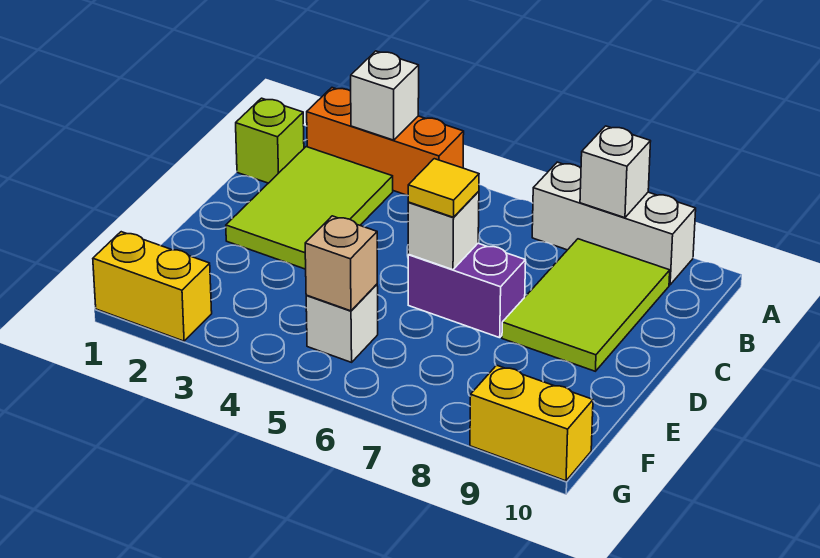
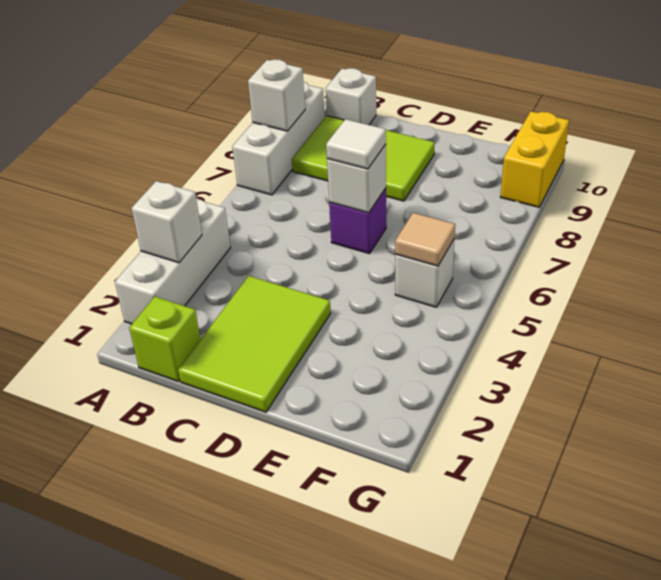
orange brick A2:A4 level 1 -> white brick A2:A4 level 1
lime tile B2:D3 level 1 -> lime tile C1:D3 level 1
none -> white brick B10 level 1
purple brick D6:D7 level 1 -> purple brick D6 level 1
yellow tile D6 level 3 -> white tile D6 level 3
tan brick F5 level 2 -> tan tile F5 level 2
yellow brick G1:G2 level 1 -> none

